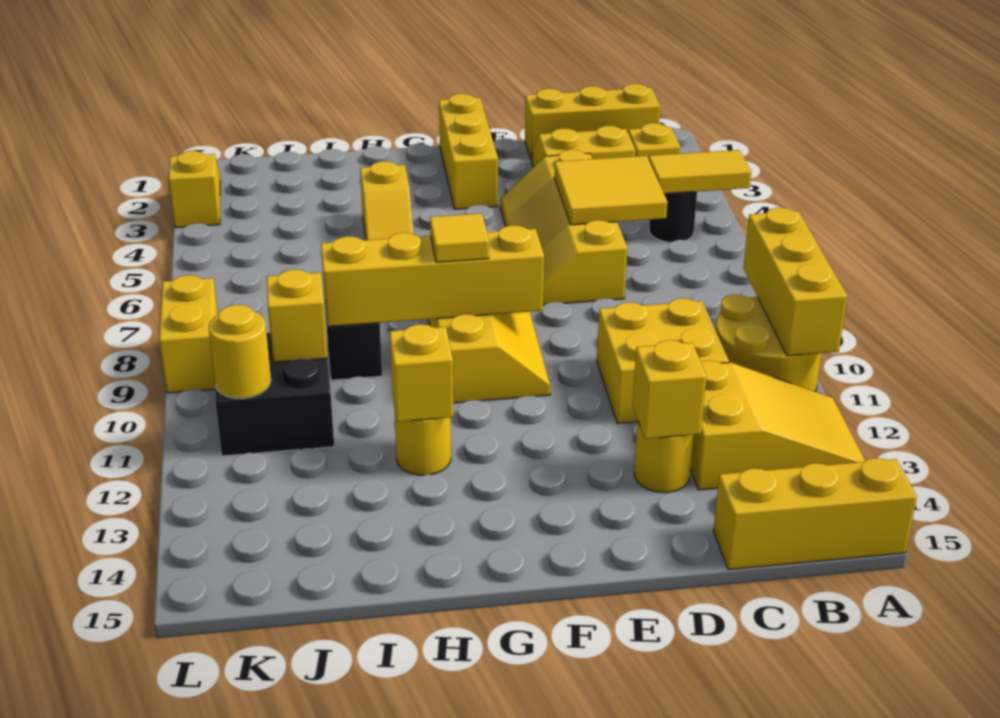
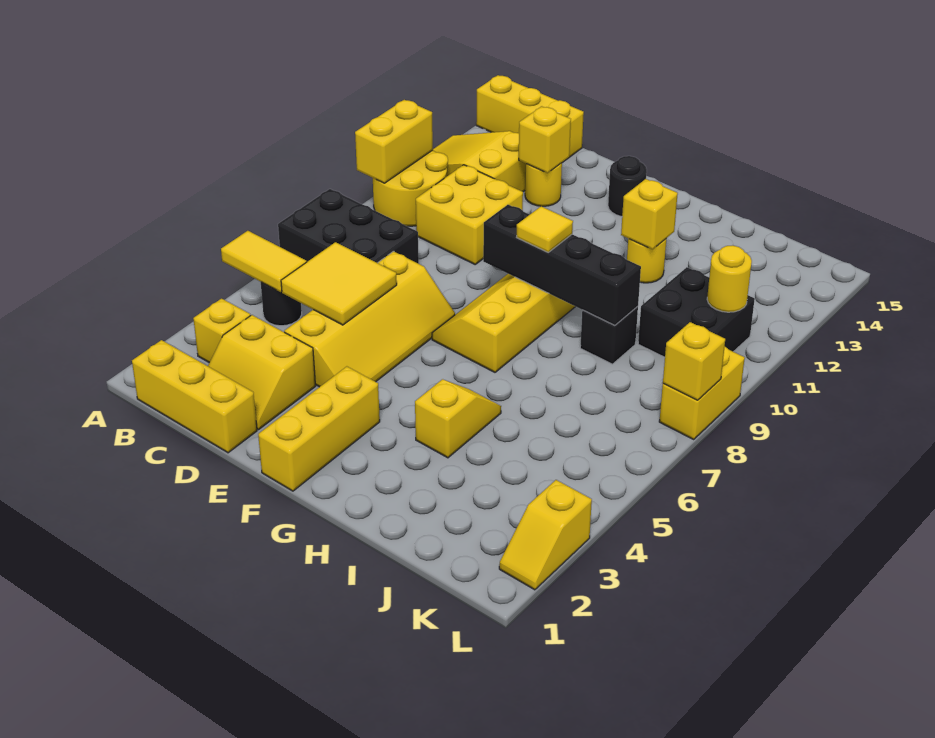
none -> black brick A7:C8 level 1
yellow brick A9:A11 level 2 -> yellow brick A10:A11 level 2
yellow brick F9:I9 level 2 -> black brick F9:I9 level 2
none -> black round brick F14 level 1
yellow brick J10 level 2 -> yellow brick L8 level 2

